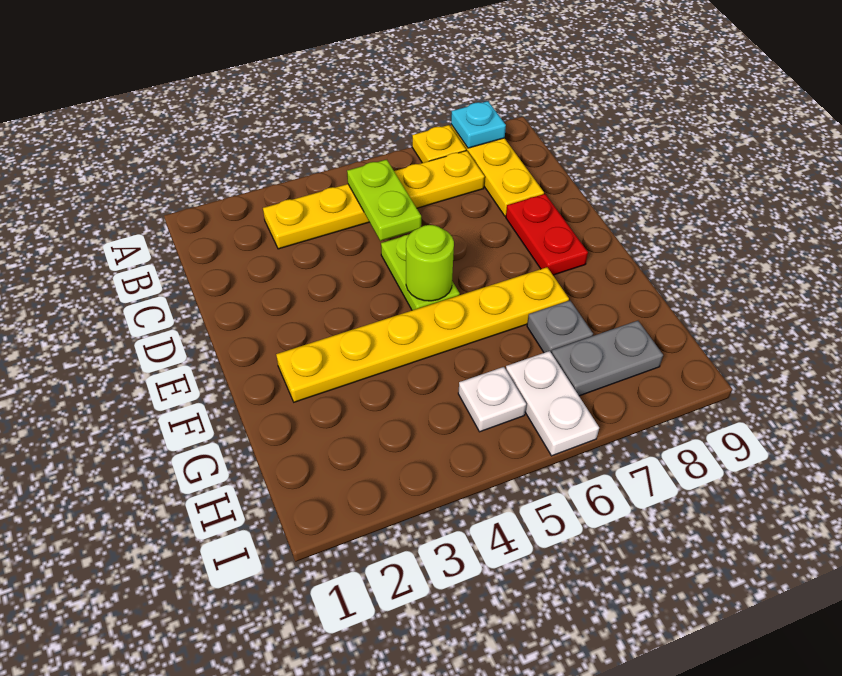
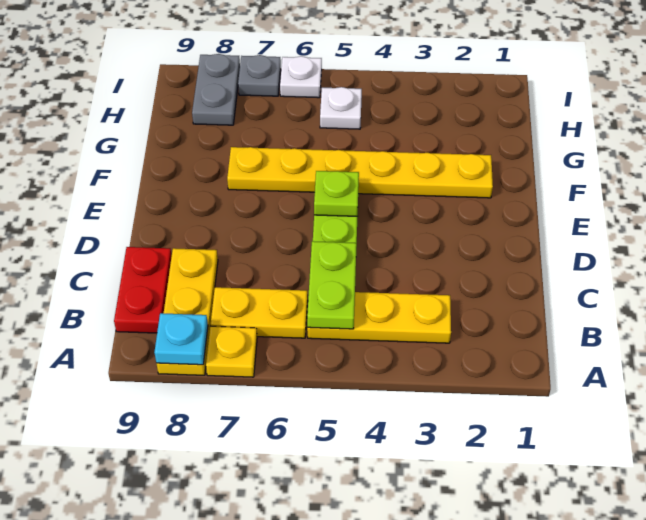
red plate D8:E8 level 1 -> red plate B9:C9 level 1
lime round brick E5 level 2 -> lime plate E5 level 2
grey plate G7 level 1 -> grey plate I7 level 1
white plate H6:I6 level 1 -> white plate I6 level 1
grey plate H7:H8 level 1 -> grey plate H8:I8 level 1

